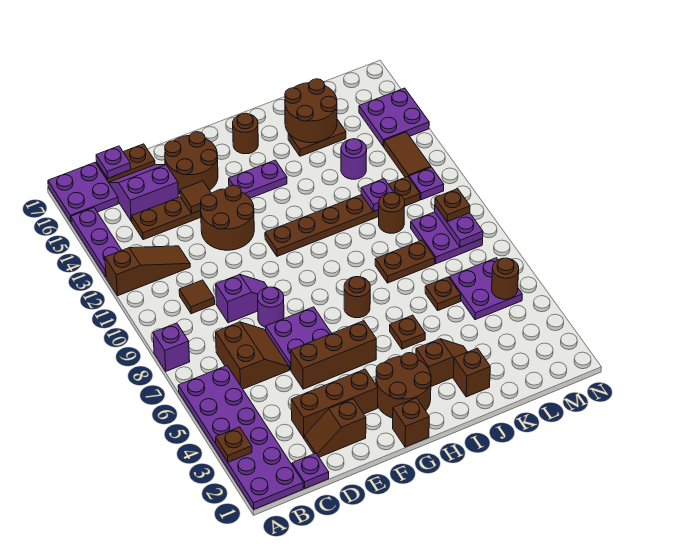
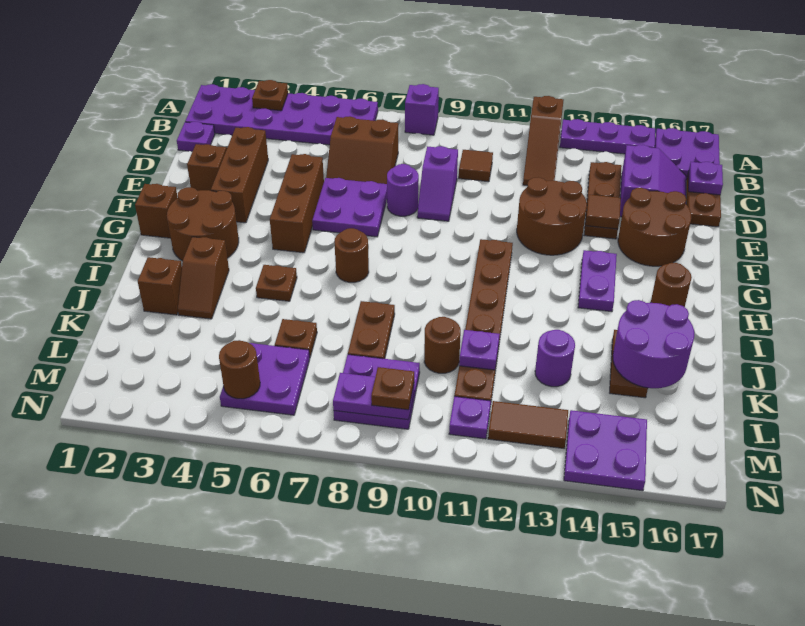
brown round brick J15:K16 level 2 -> purple round brick J15:K16 level 2

